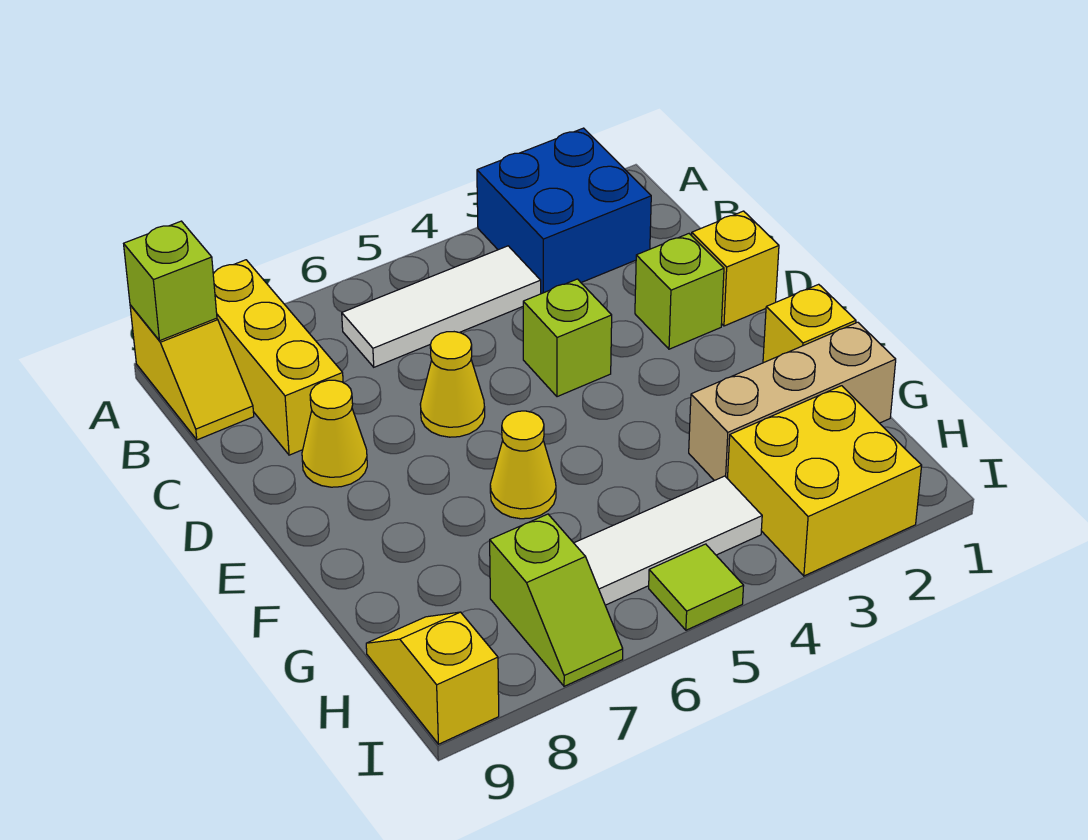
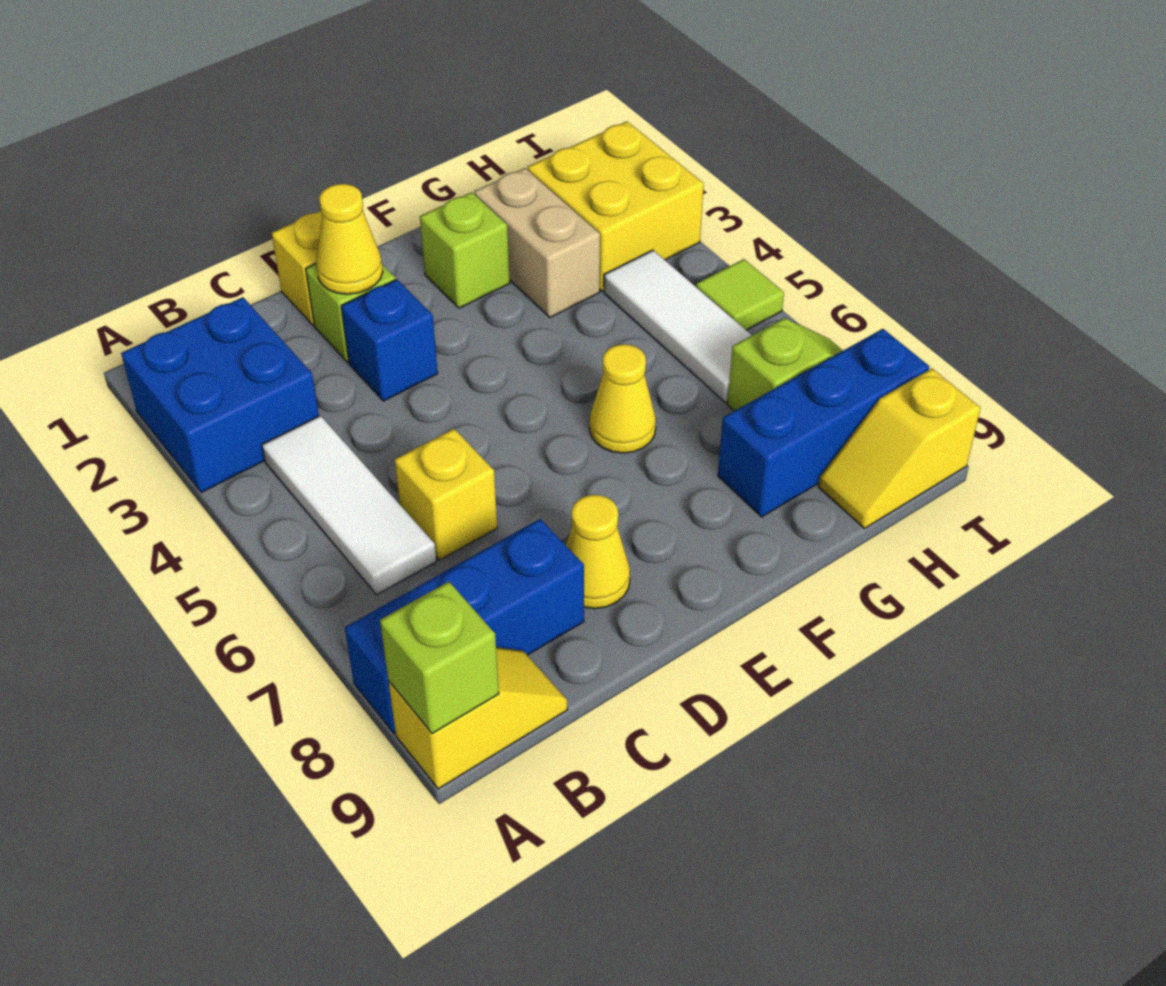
yellow brick A8:C8 level 1 -> blue brick A8:C8 level 1
none -> blue brick D3 level 1
lime brick D4 level 1 -> lime brick F2 level 1
yellow cone D6 level 1 -> yellow cone D2 level 2
yellow brick F1 level 1 -> yellow brick C6 level 1
tan brick G1:G3 level 1 -> tan brick G2:G3 level 1
none -> blue brick G8:I8 level 1

